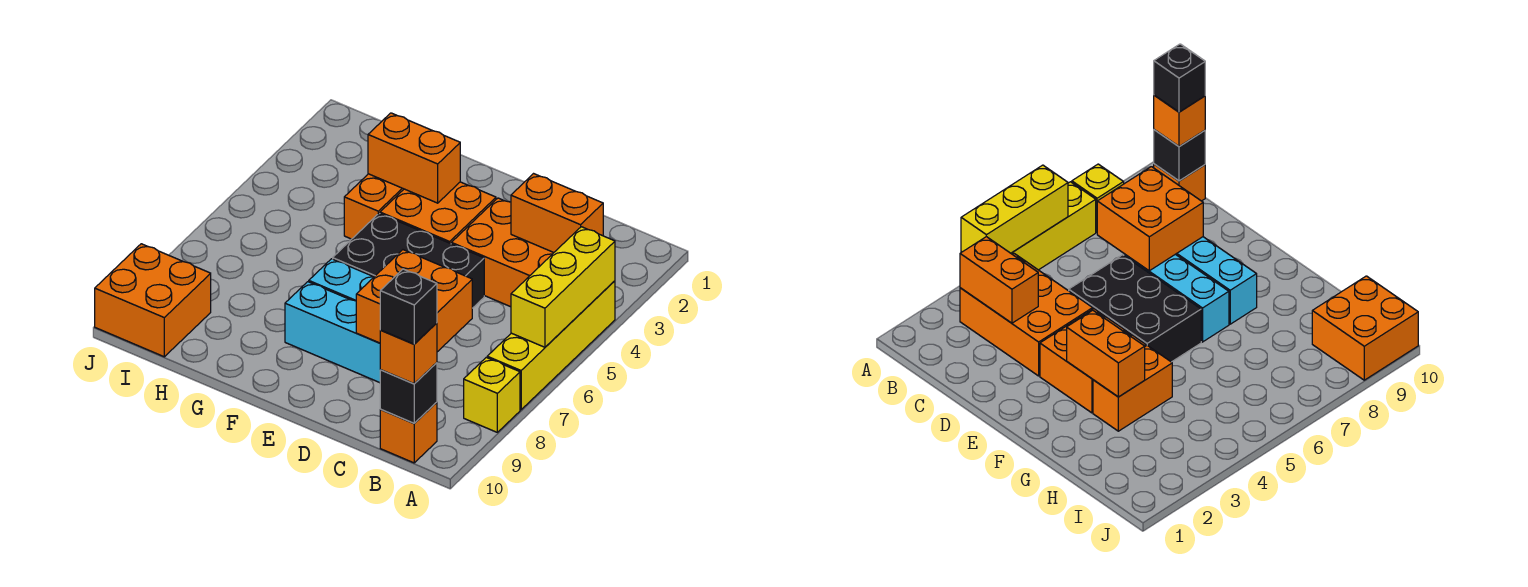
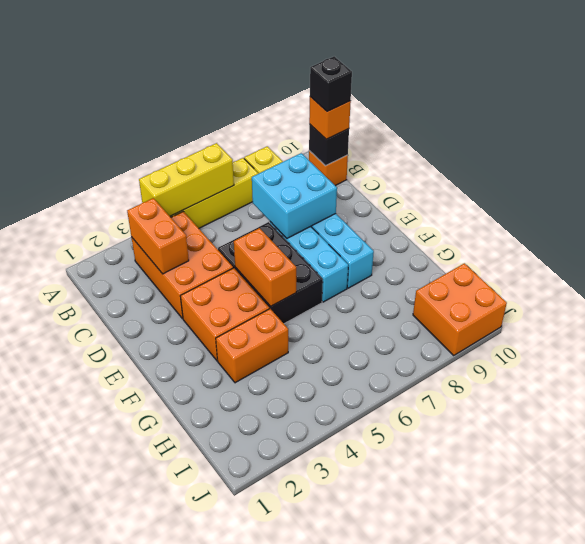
orange brick C7:D8 level 2 -> cyan brick C7:D8 level 2
orange brick F3:G3 level 2 -> orange brick E5:F5 level 2

